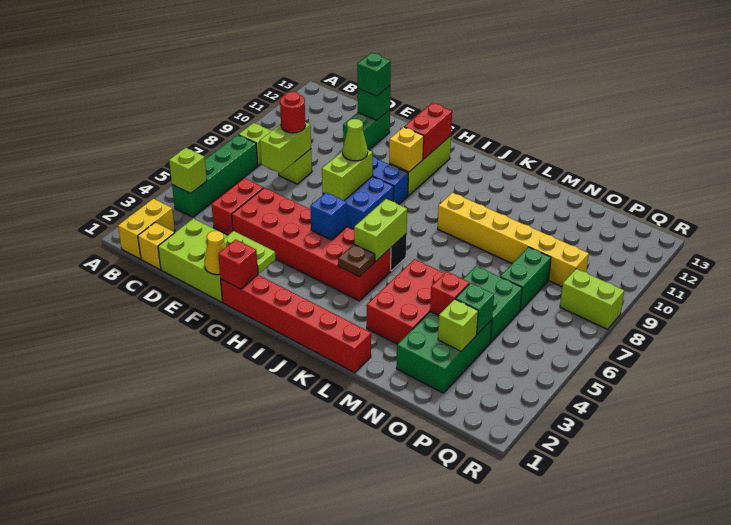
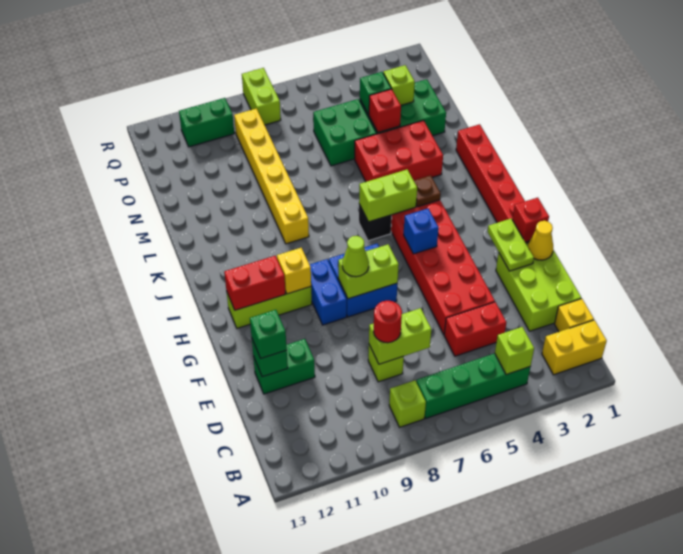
green brick O7:O8 level 1 -> green brick Q10:Q11 level 1

